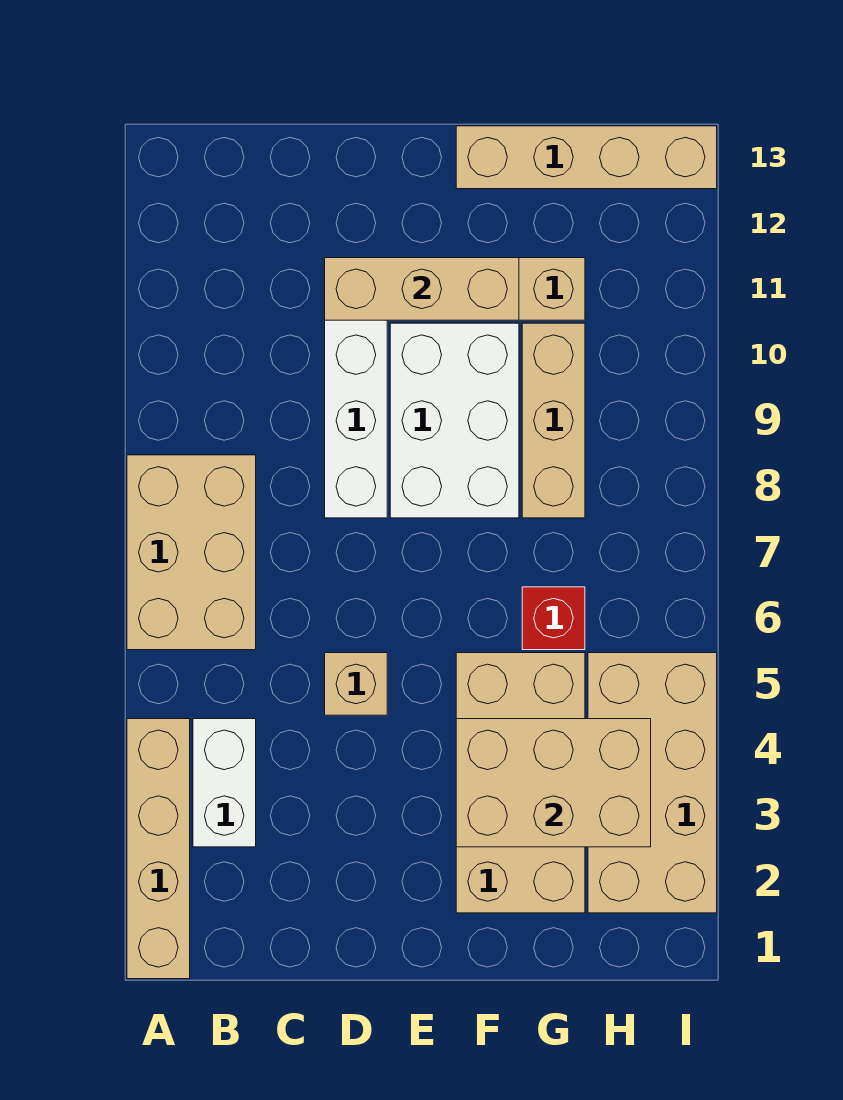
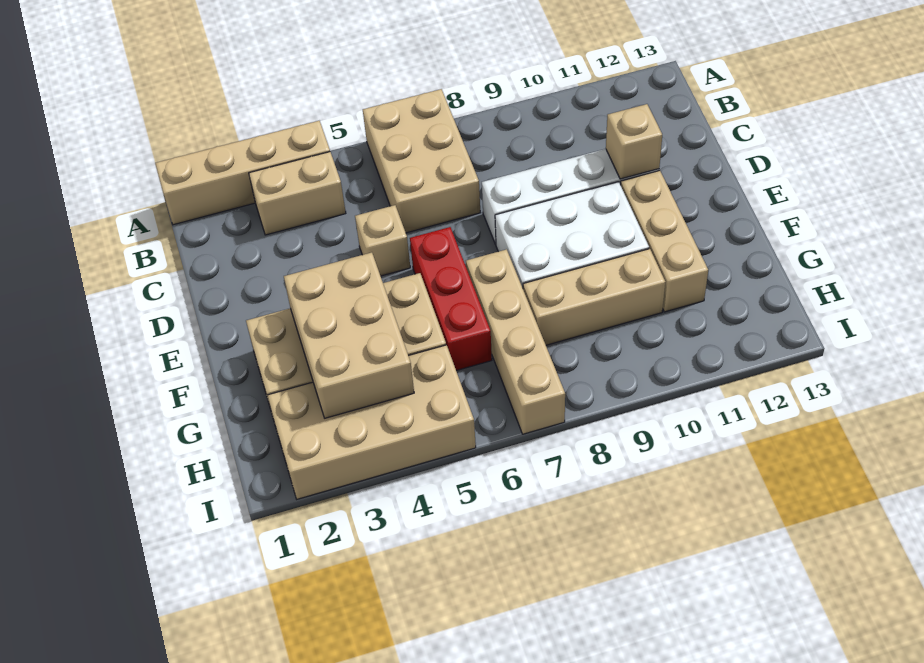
tan brick A6:B8 level 1 -> tan brick A6:C7 level 1
white brick B3:B4 level 1 -> tan brick B3:B4 level 1
tan brick D11:F11 level 2 -> tan brick D11 level 2
tan brick F13:I13 level 1 -> tan brick F7:I7 level 1
red brick G6 level 1 -> red brick E6:G6 level 1

